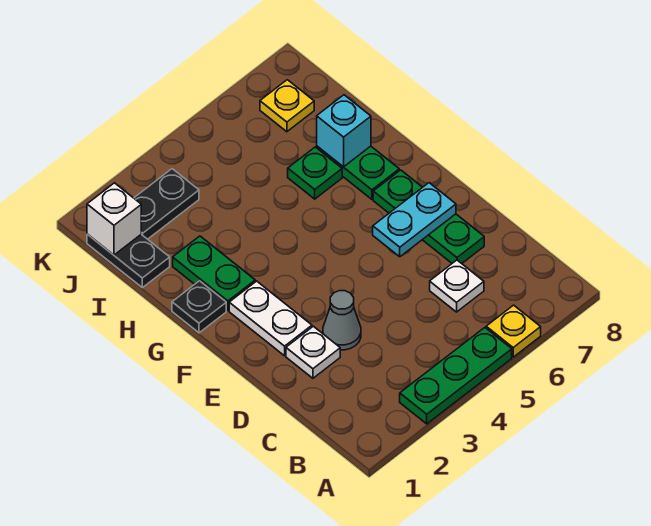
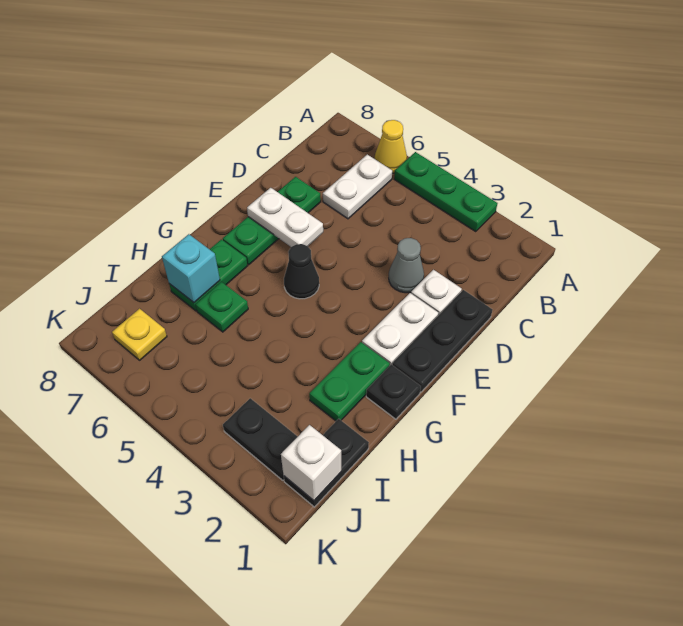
yellow plate A6 level 1 -> yellow cone A6 level 1
white plate C6 level 1 -> white plate B6:C6 level 1
none -> black plate D1:F1 level 1
cyan plate E6:E7 level 2 -> white plate E6:E7 level 2
none -> black cone F5 level 1

